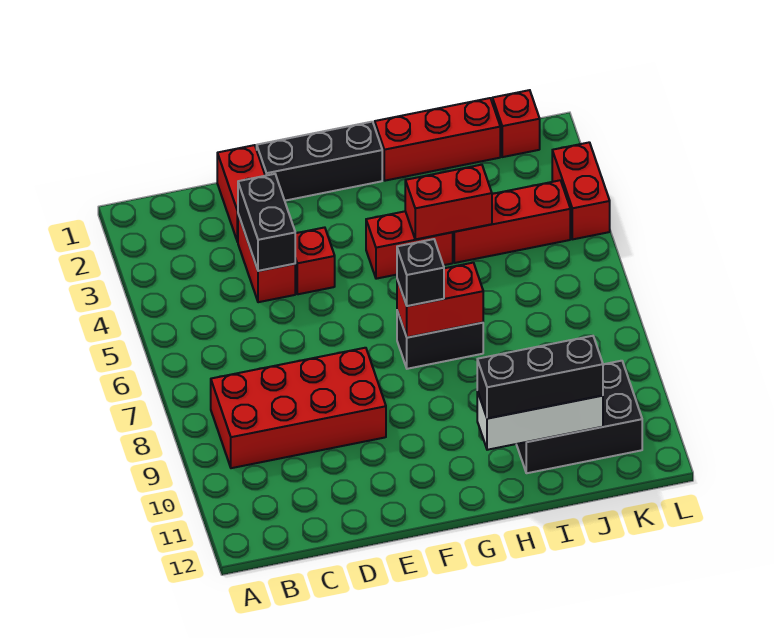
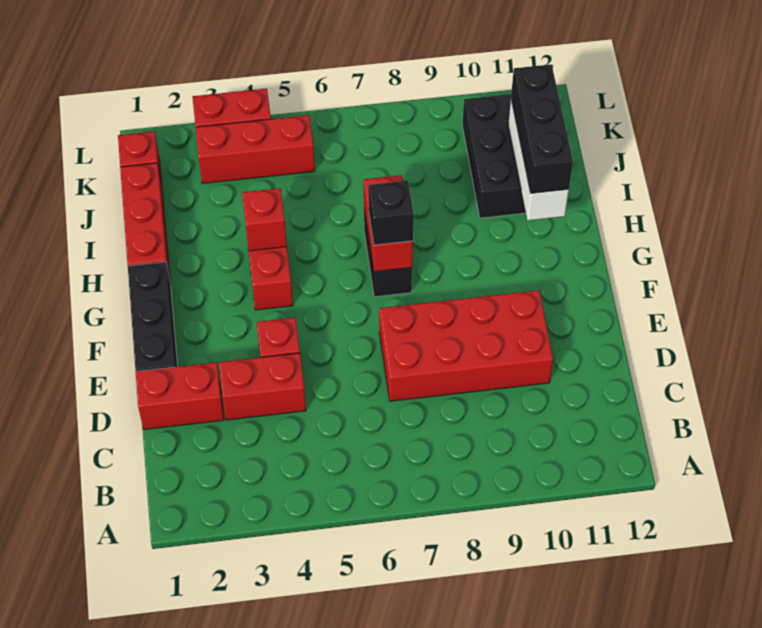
red brick B8:E9 level 1 -> red brick D7:E10 level 1
black brick D3:D4 level 2 -> none
red brick H4:I4 level 2 -> red brick H4 level 2
red brick I4:K4 level 1 -> red brick K3:K5 level 1

